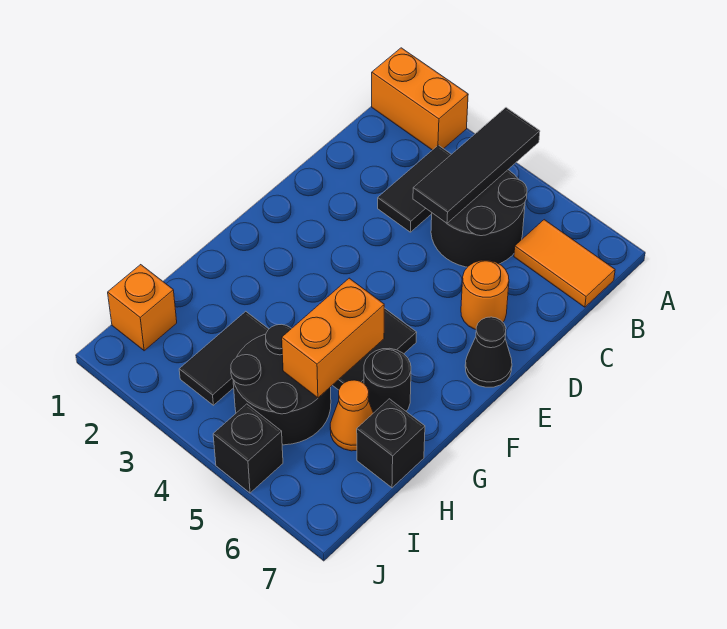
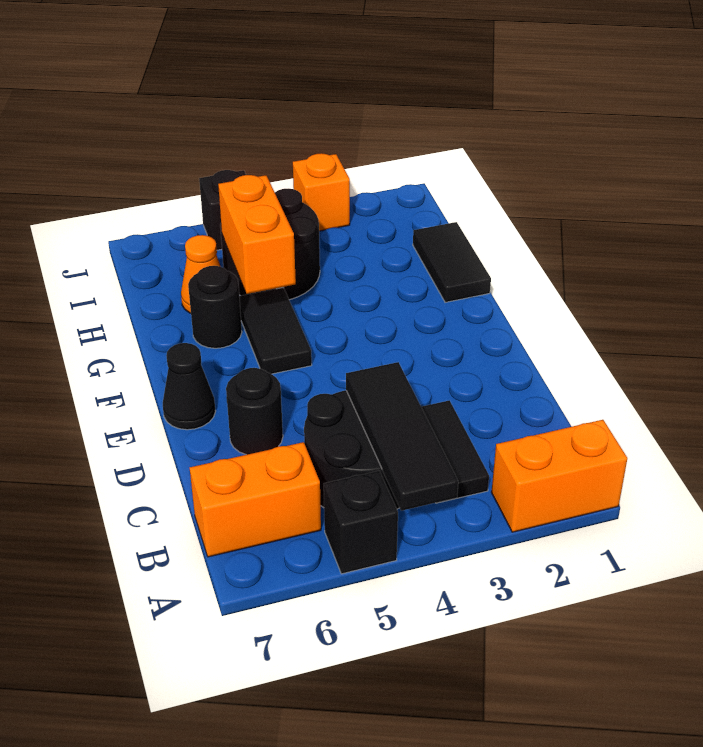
orange tile B6:B7 level 1 -> orange brick B6:B7 level 1
orange round brick D6 level 1 -> black round brick D6 level 1
black tile H3:I3 level 1 -> black tile G1:H1 level 1
black brick H7 level 1 -> black brick A5 level 1
orange brick I1 level 1 -> orange brick J3 level 1

